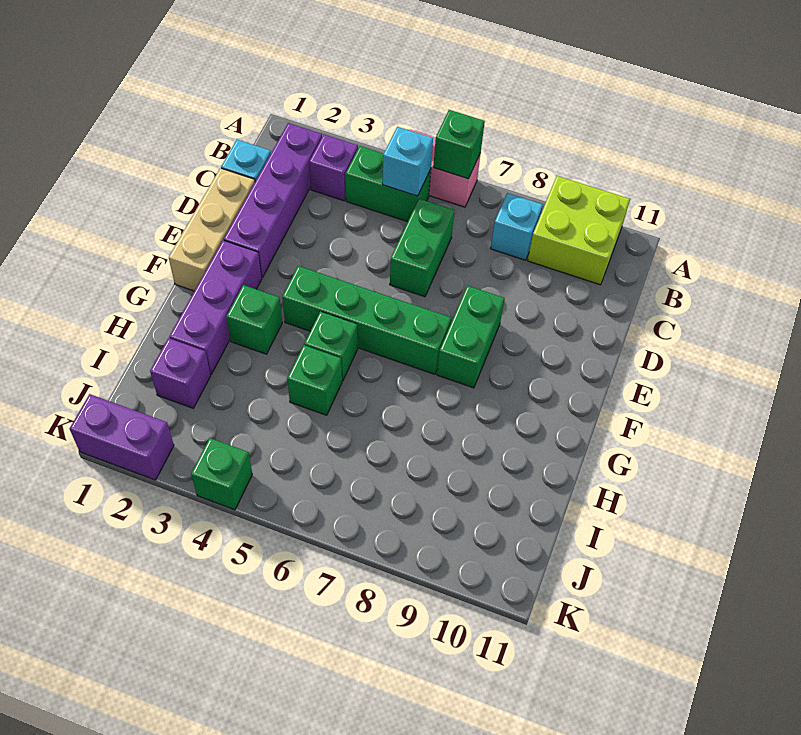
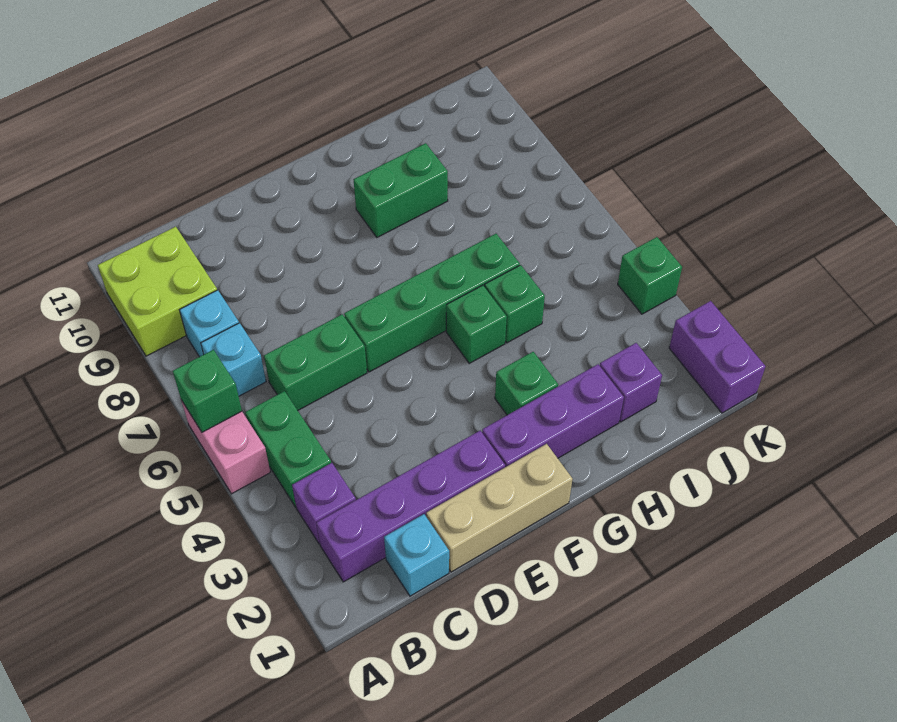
cyan brick B5 level 2 -> cyan brick B7 level 1
green brick E8:F8 level 1 -> green brick G9:H9 level 1
green brick F4:F7 level 1 -> green brick E6:H6 level 1

